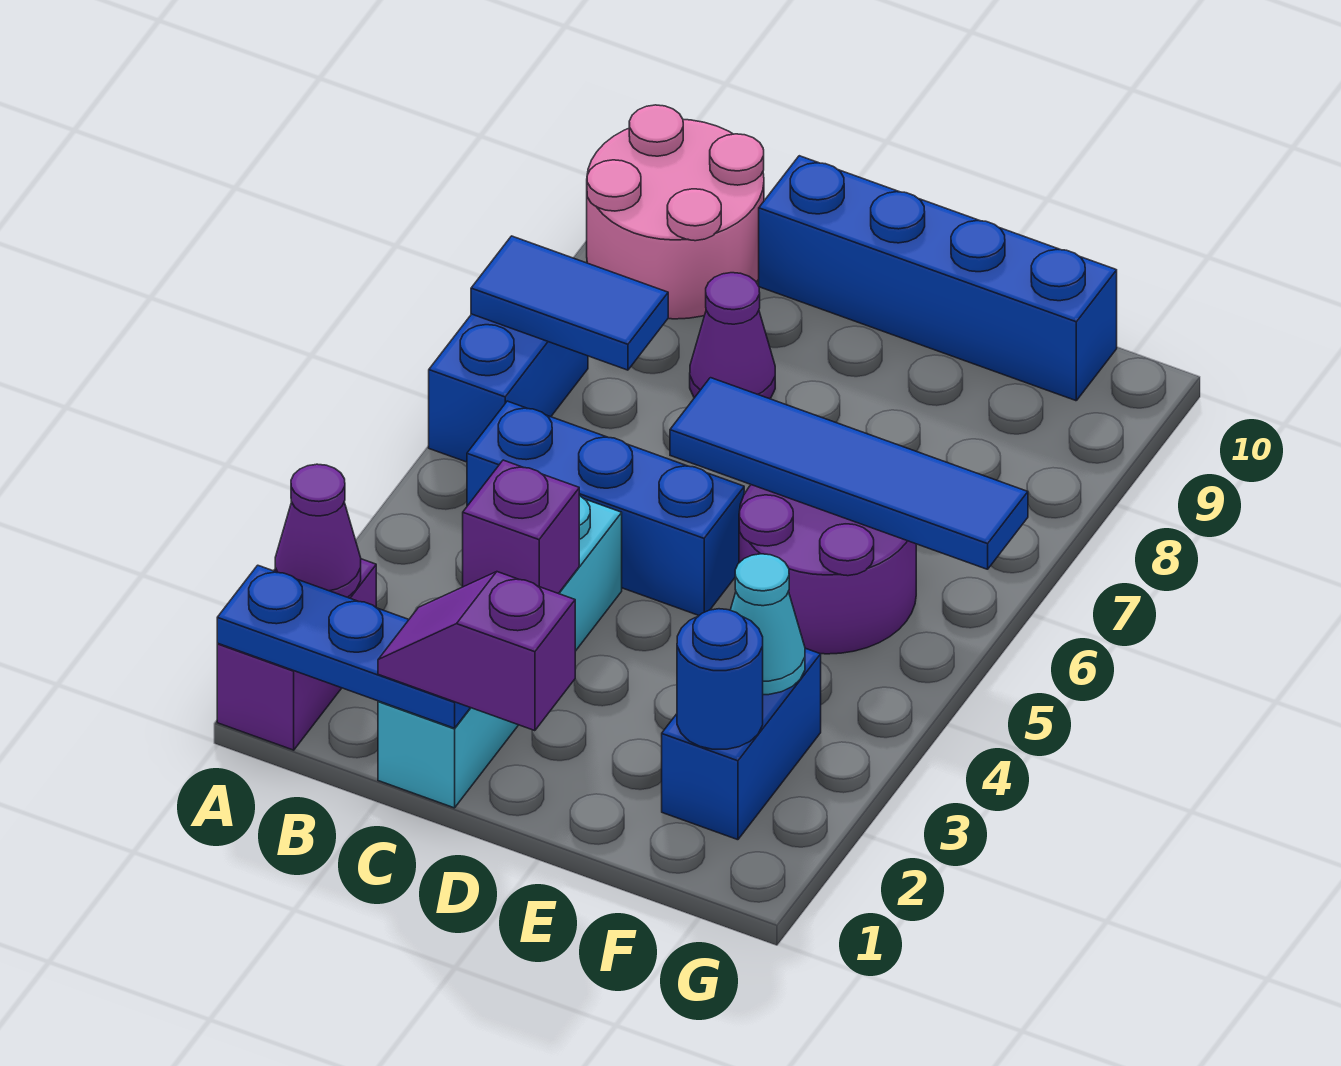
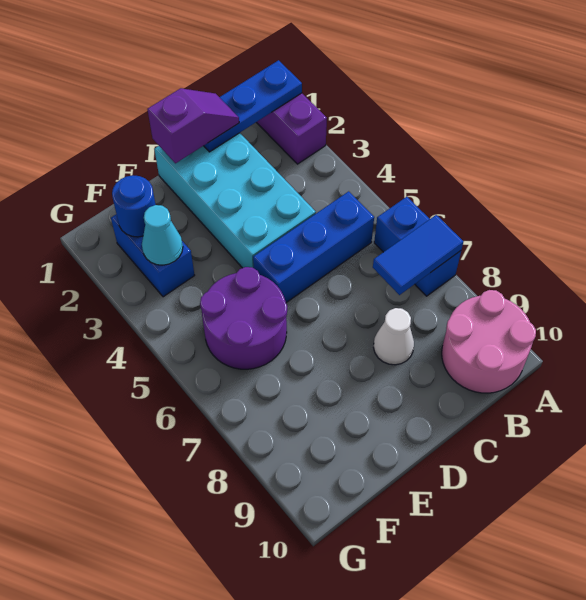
purple cone A2 level 2 -> none
cyan brick C1:C4 level 1 -> cyan brick C1:D4 level 1
purple brick C3 level 2 -> none
purple cone C8 level 1 -> white cone C8 level 1
blue brick C10:F10 level 1 -> none
blue tile D6:G6 level 2 -> none

